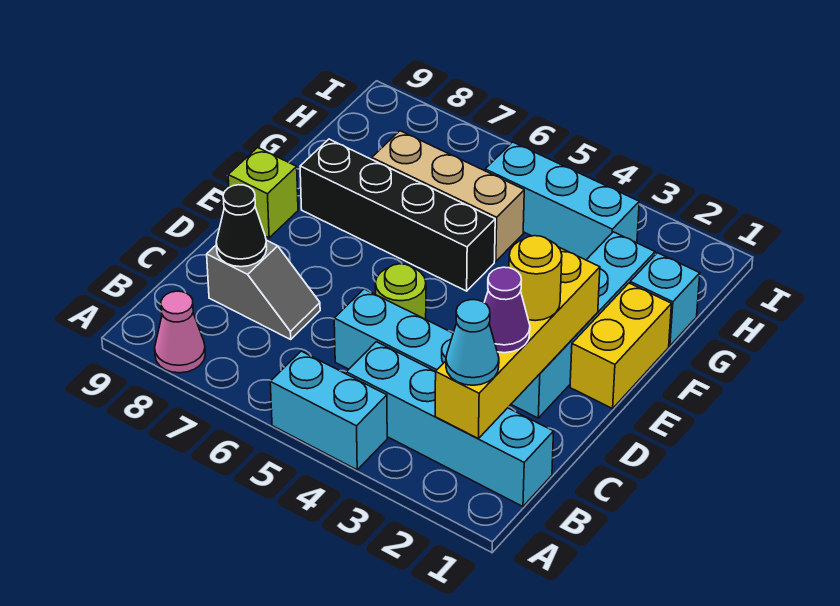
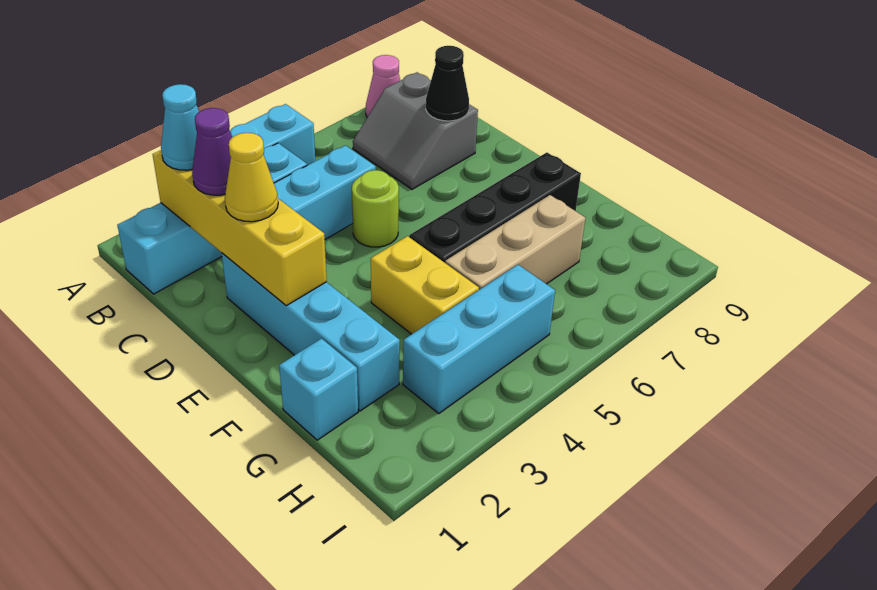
grey slope C7:C8 level 1 top 8 -> grey slope B7:C8 level 1 top 8
yellow round brick D2 level 3 -> yellow cone D2 level 3
yellow brick E1:F1 level 1 -> yellow brick F4:G4 level 1
lime brick E9 level 1 -> none

